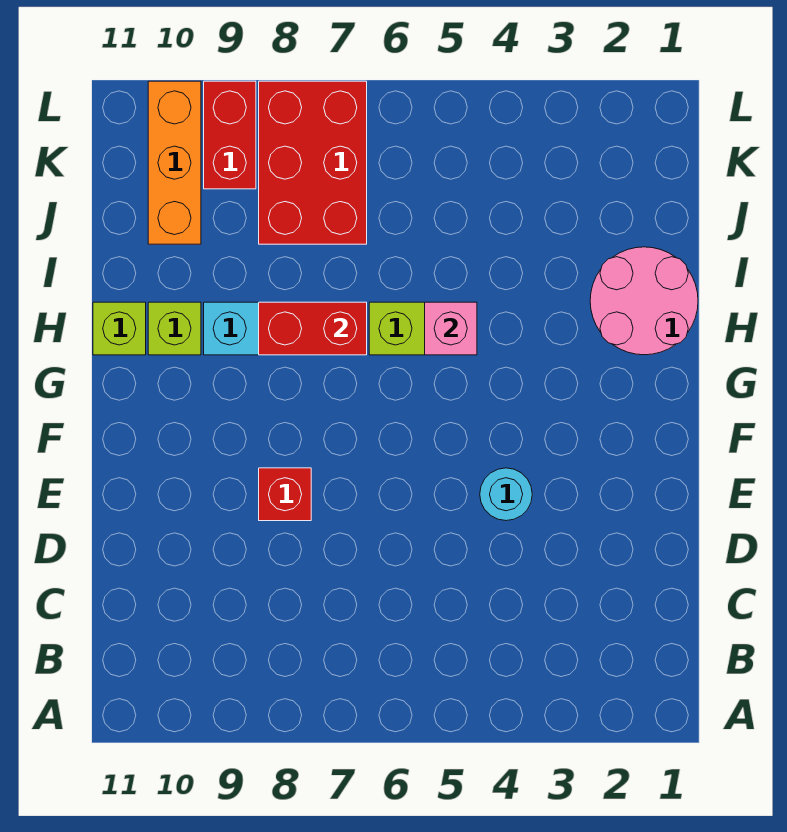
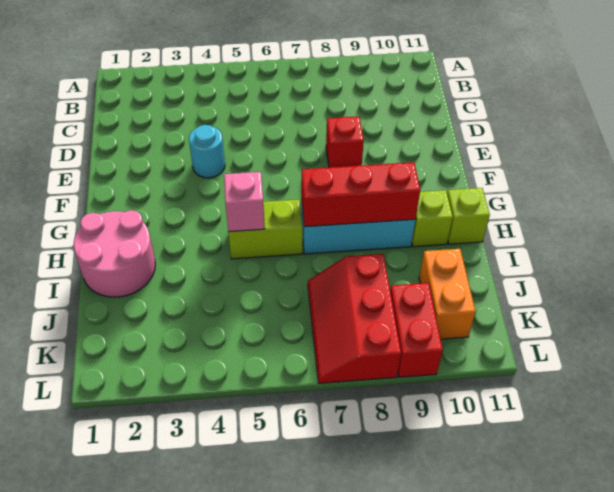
red brick H7:H8 level 2 -> red brick H7:H9 level 2
red brick J7:L8 level 1 -> red slope J7:L8 level 1 top 8
orange brick J10:L10 level 1 -> orange brick J10:K10 level 1

